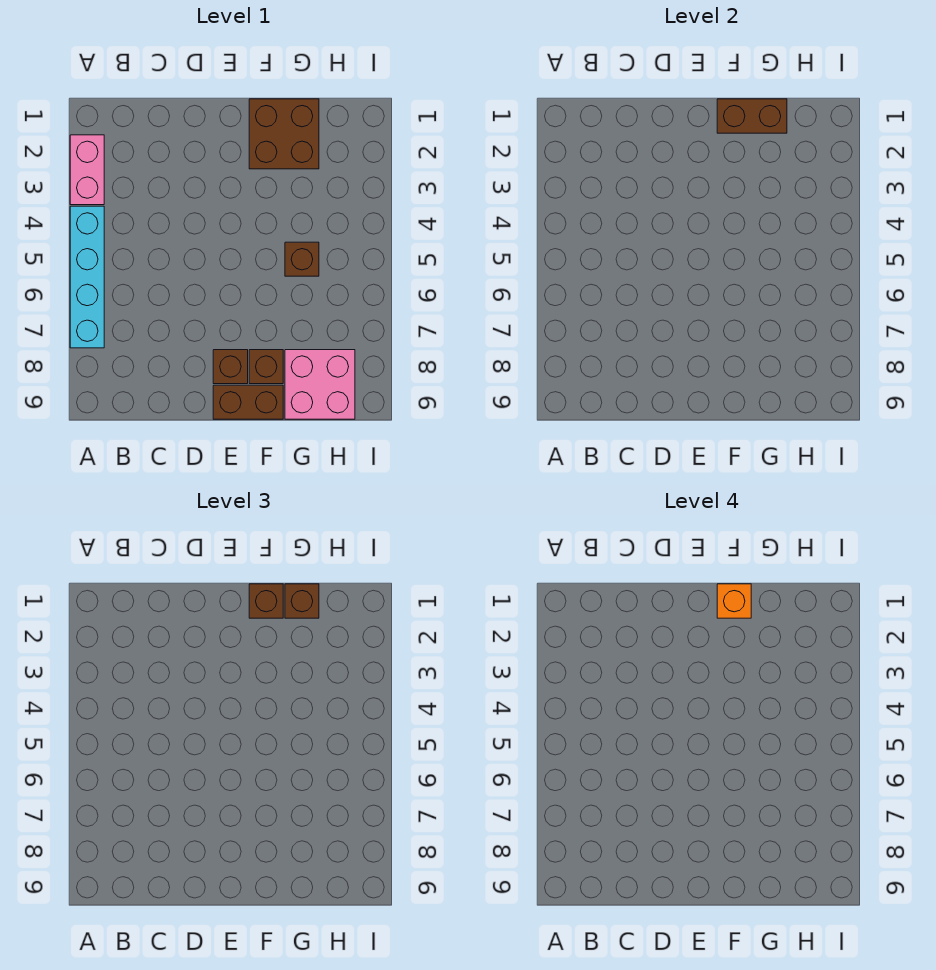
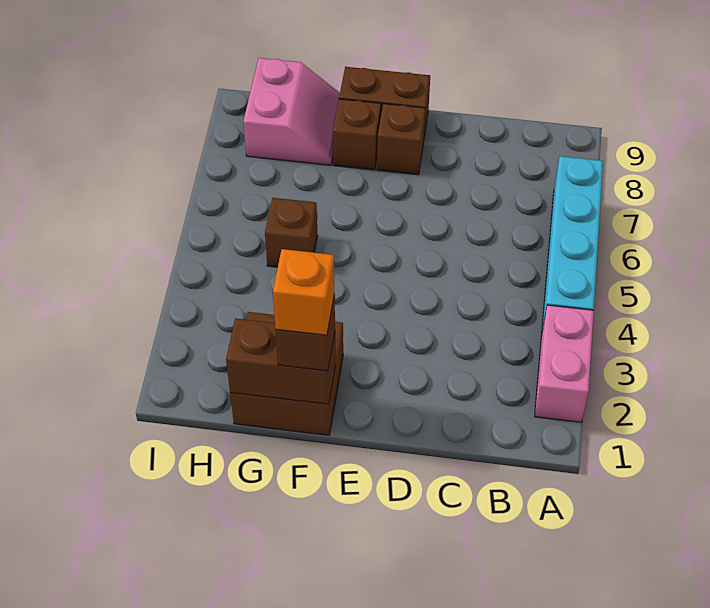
brown brick G1 level 3 -> none
pink brick G8:H9 level 1 -> pink slope G8:H9 level 1 top H

